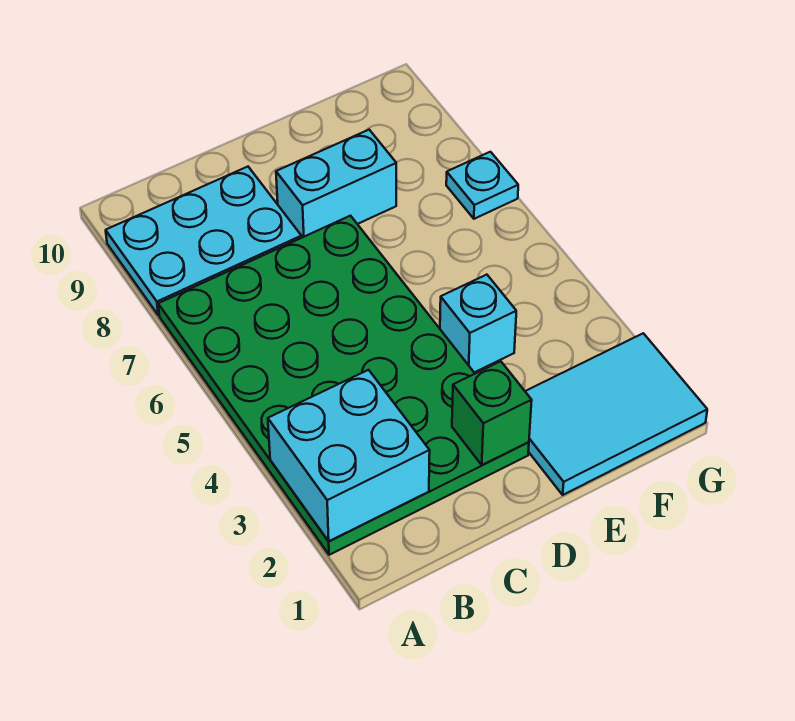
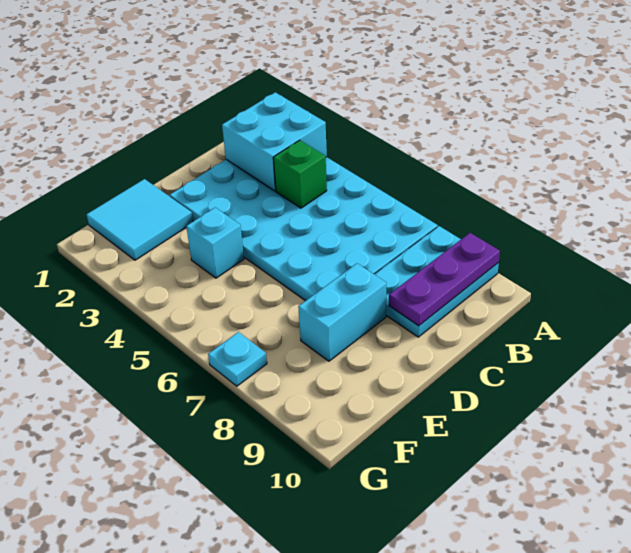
green plate A2:D7 level 1 -> cyan plate A2:D7 level 1
none -> purple plate A9:C9 level 2
green brick D2 level 2 -> green brick B4 level 2
cyan tile E1:G2 level 1 -> cyan tile E1:F2 level 1

